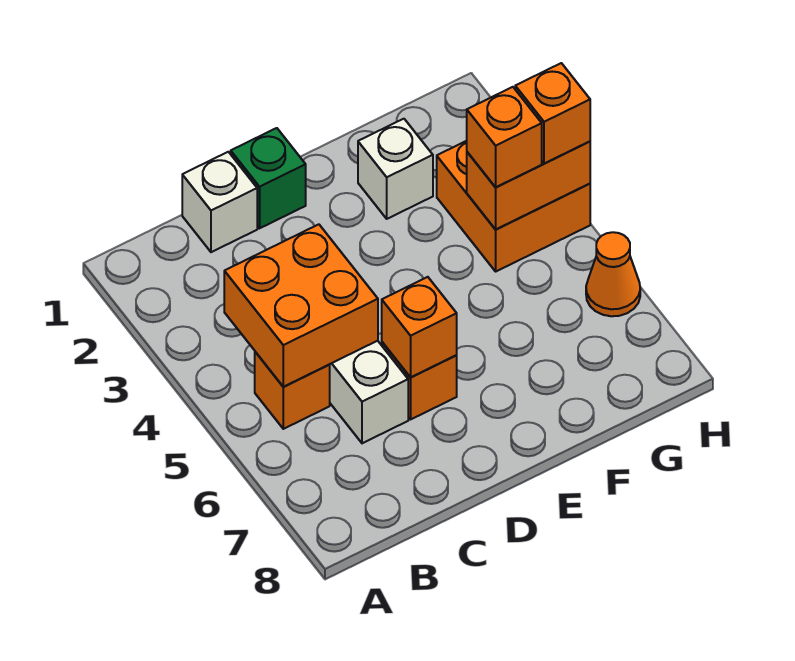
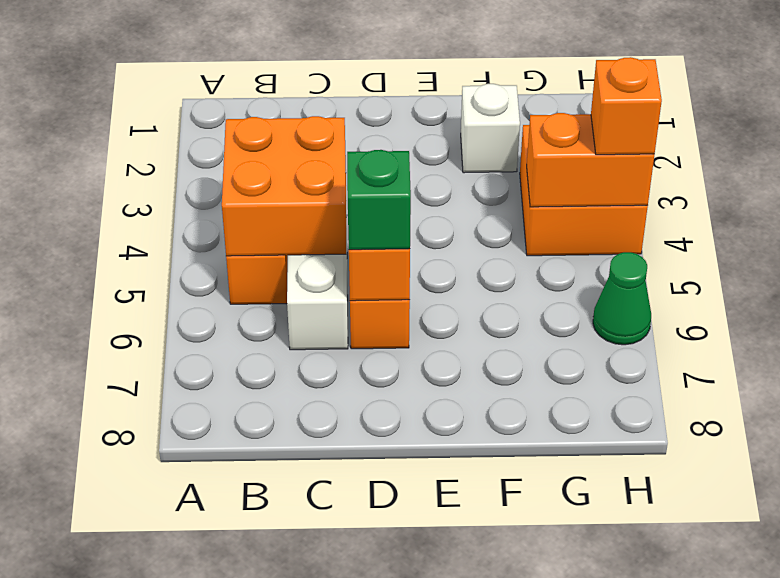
white brick C1 level 1 -> none
green brick D1 level 1 -> green brick D6 level 3
orange brick G4 level 3 -> none
orange cone H6 level 1 -> green cone H6 level 1

